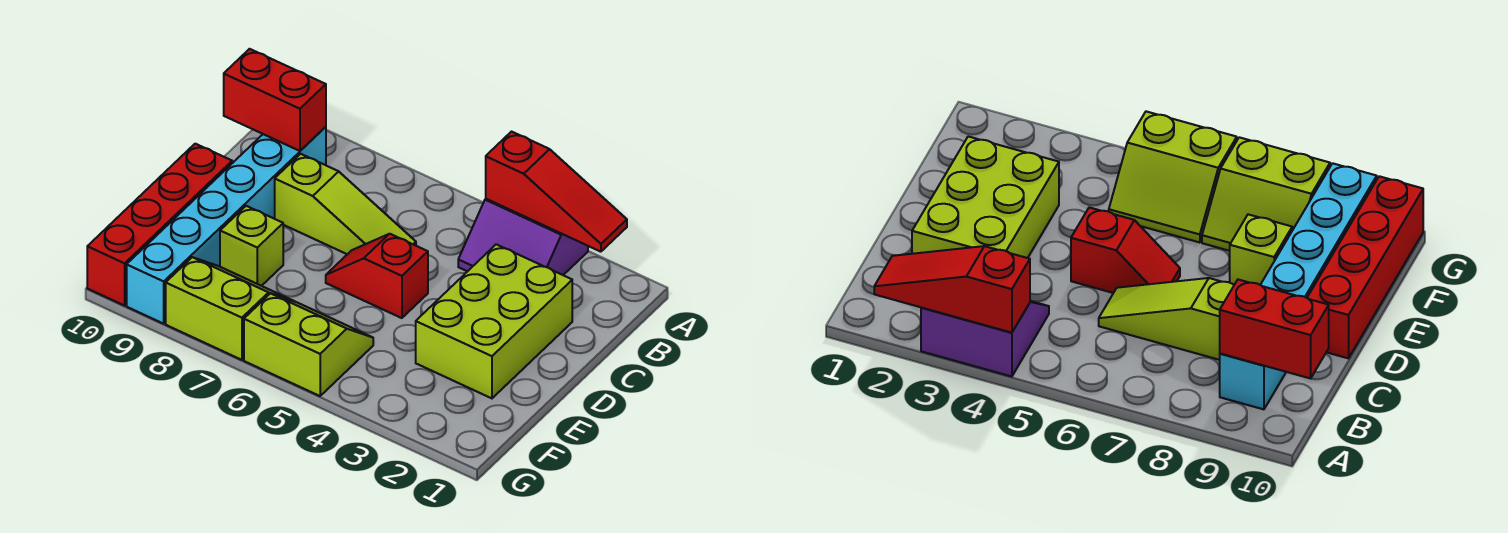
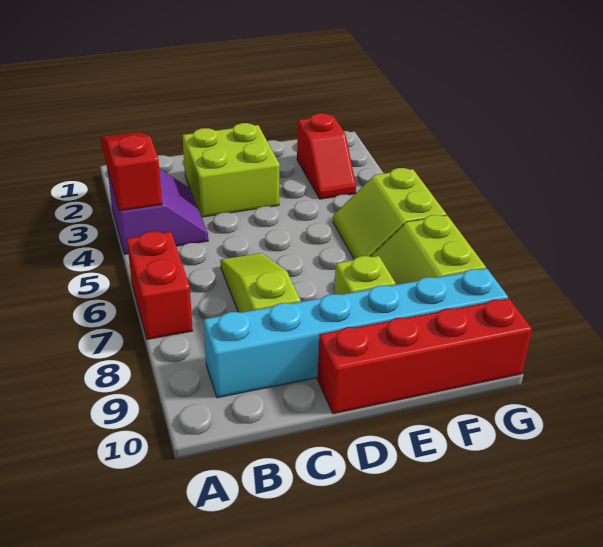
red brick B9:B10 level 2 -> red brick A6:A7 level 1
lime brick C2:E3 level 1 -> lime brick C2:D3 level 1
red slope D5:D6 level 1 top 5 -> red slope F2:F3 level 1 top 2

